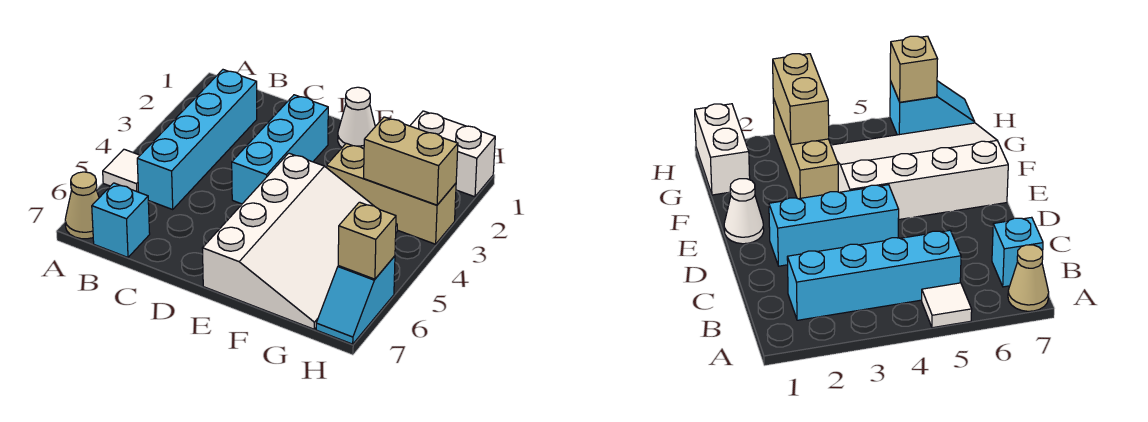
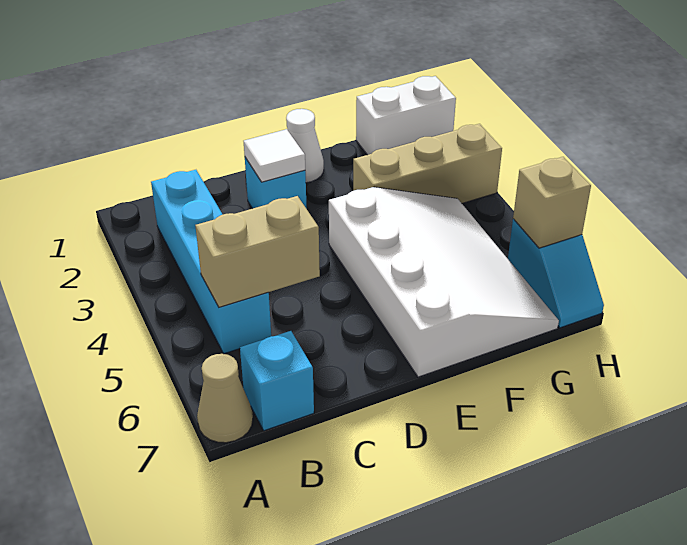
white tile A5 level 1 -> white tile D2 level 2
cyan brick D2:D4 level 1 -> cyan brick D2 level 1
tan brick G3:H3 level 2 -> tan brick B5:C5 level 2

